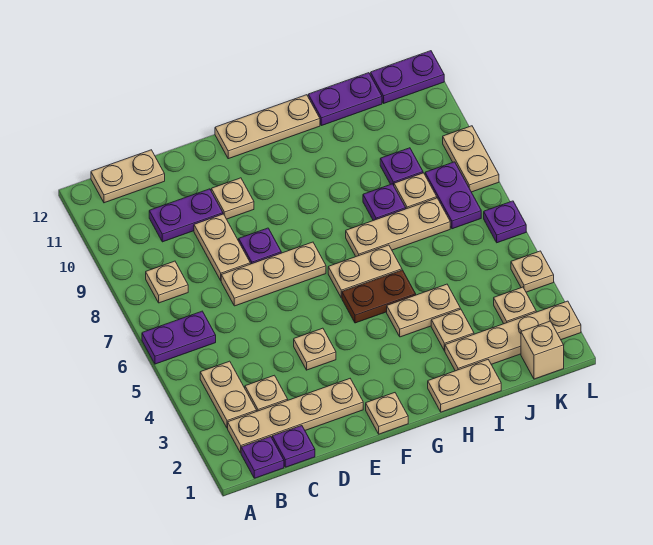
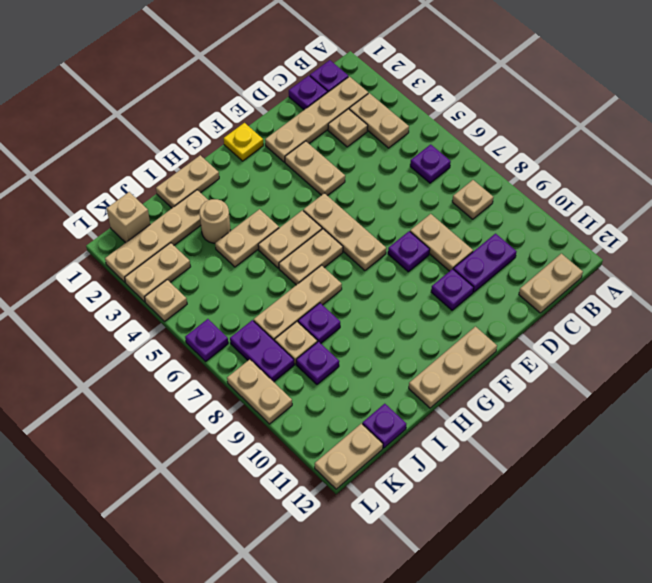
purple plate A6:B6 level 1 -> purple plate B6 level 1
tan plate D7:F7 level 1 -> tan plate F5:F7 level 1
tan plate E4 level 1 -> tan plate E3:E4 level 1
tan plate E10 level 1 -> purple plate E10 level 1
tan plate F1 level 1 -> yellow plate F1 level 1
brown plate G5:H5 level 1 -> tan plate G5:H5 level 1
tan plate I3 level 1 -> tan round brick I3 level 1
purple plate I12:J12 level 1 -> purple plate J12 level 1
tan plate K3 level 1 -> tan plate K3:L3 level 1
purple plate K12:L12 level 1 -> tan plate K12:L12 level 1

